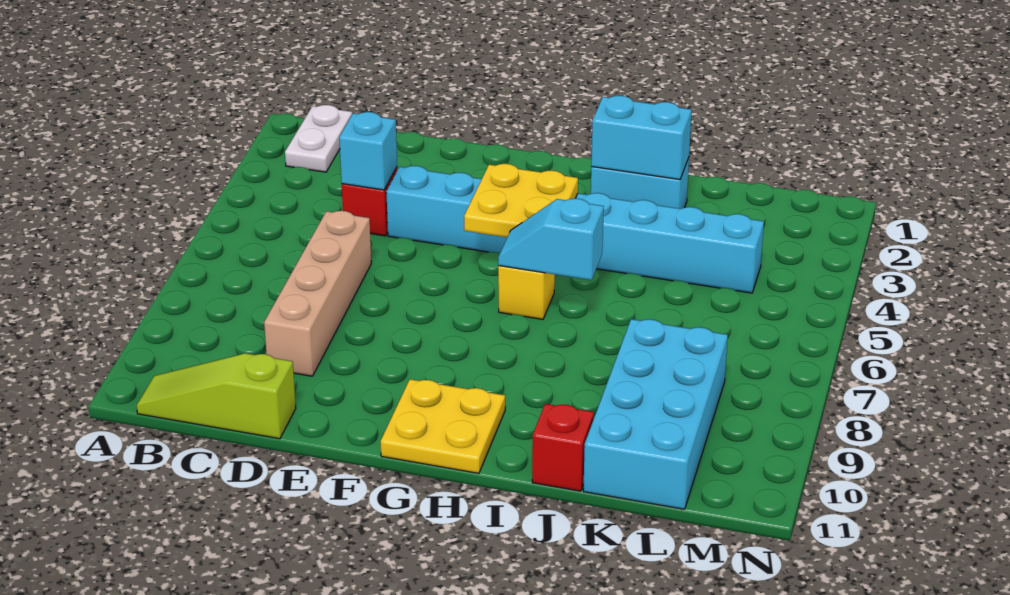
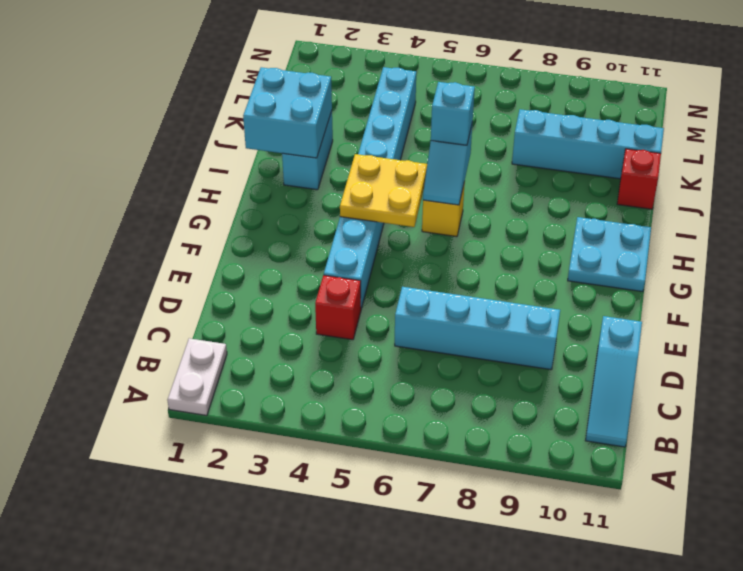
white plate B1:B2 level 1 -> white plate A1:B1 level 1
lime slope B11:D11 level 1 top D -> cyan slope B11:D11 level 1 top D
cyan brick D4 level 2 -> cyan brick I6 level 3
tan brick D6:D9 level 1 -> cyan brick D6:D9 level 1
yellow plate G10:H11 level 1 -> cyan plate G10:H11 level 1
cyan brick I2:J2 level 2 -> cyan brick I1:J2 level 2
cyan brick K8:L11 level 1 -> cyan brick K8:K11 level 1

